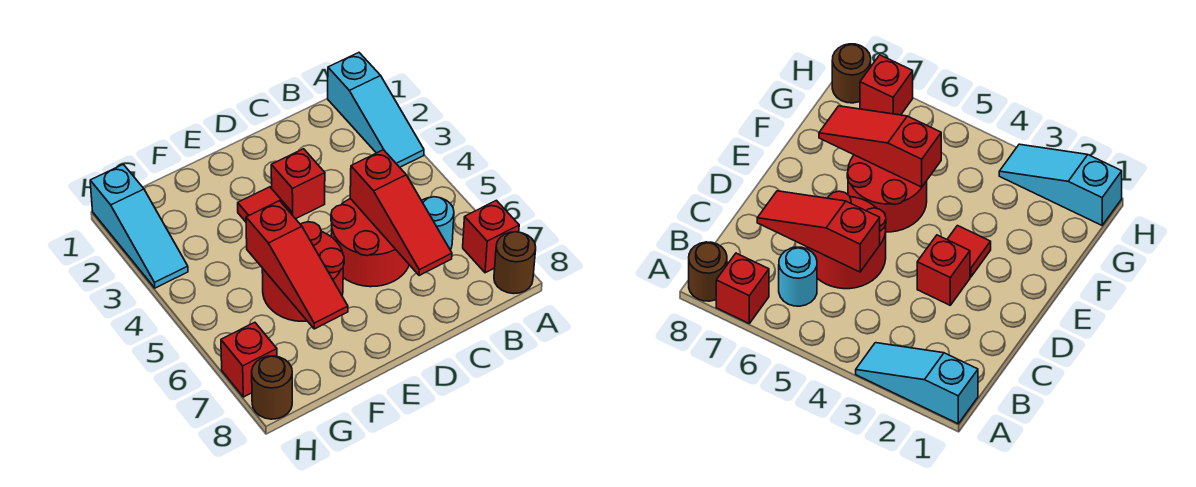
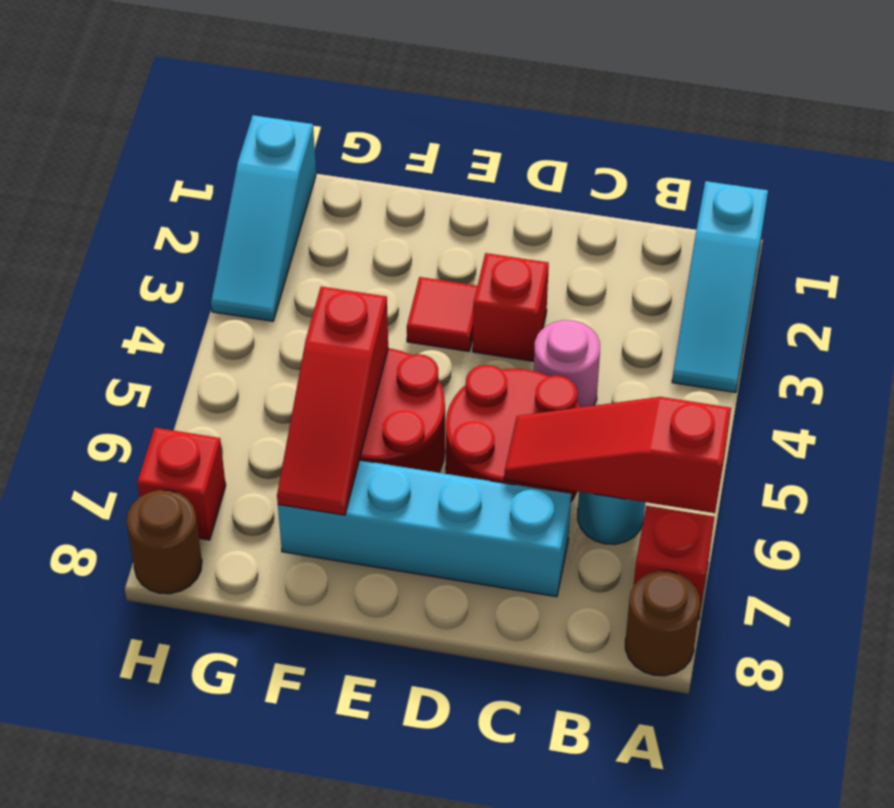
none -> pink round brick C4 level 1
red slope C5:C7 level 2 top 5 -> red slope A6:C6 level 2 top A
none -> cyan brick C7:F7 level 1

